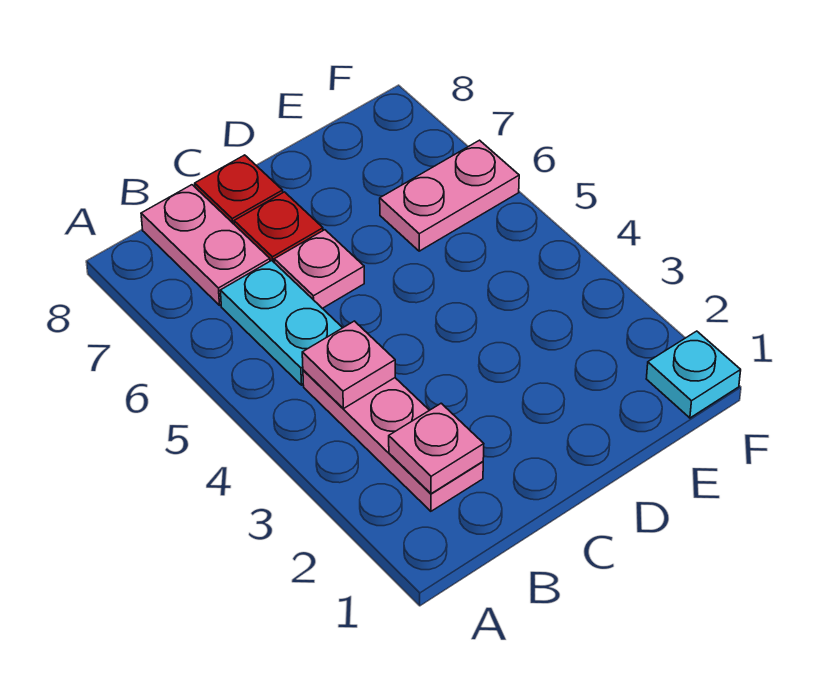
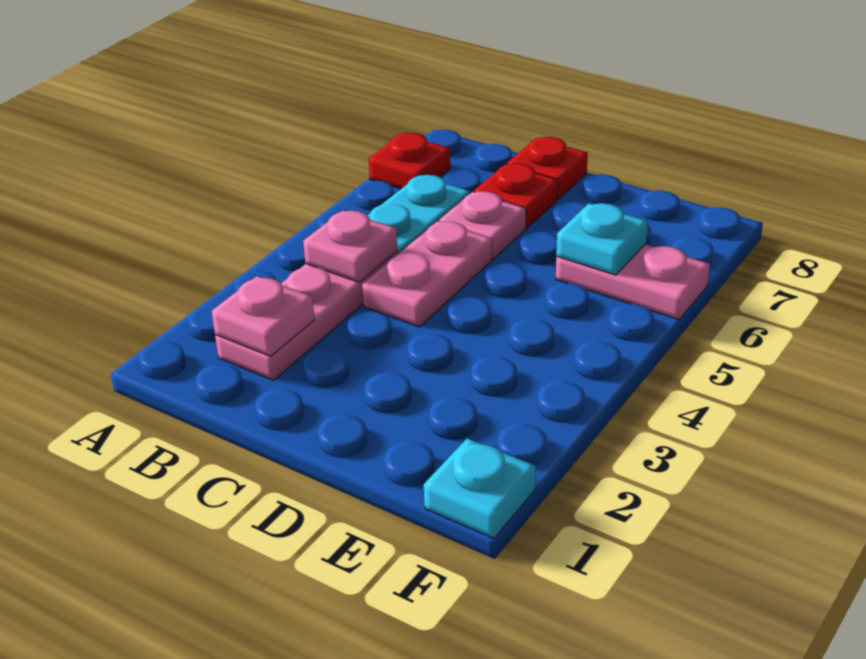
none -> red plate A7 level 1
pink plate B7:B8 level 1 -> pink plate C4:C5 level 1
none -> cyan plate E6 level 2

